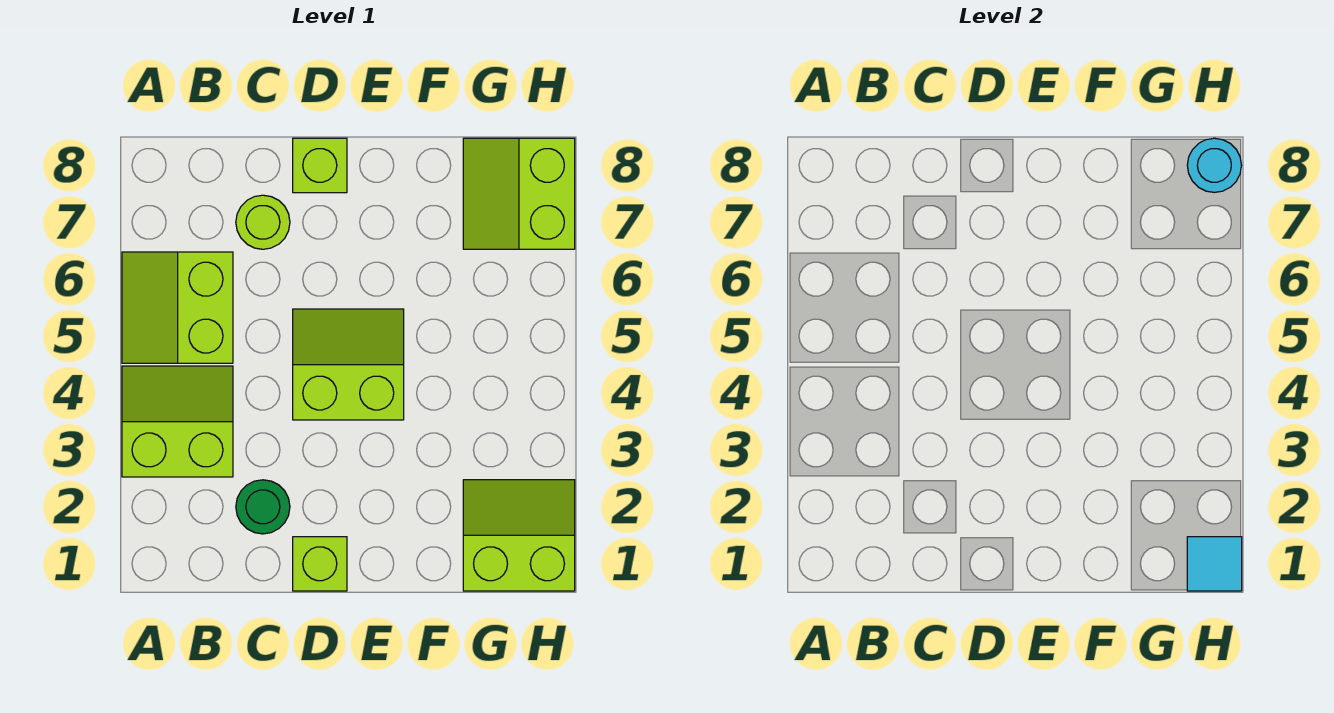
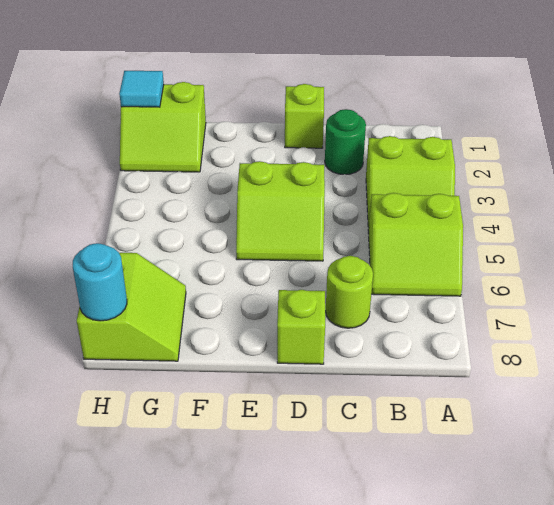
lime slope A5:B6 level 1 top B -> lime slope A5:B6 level 1 top 5

